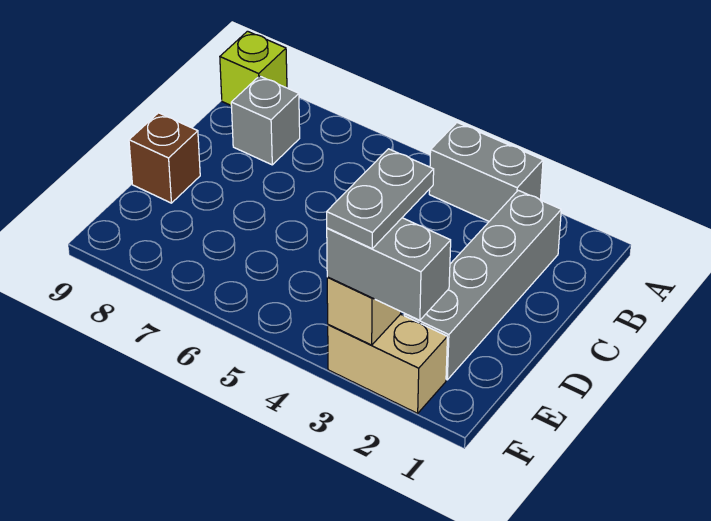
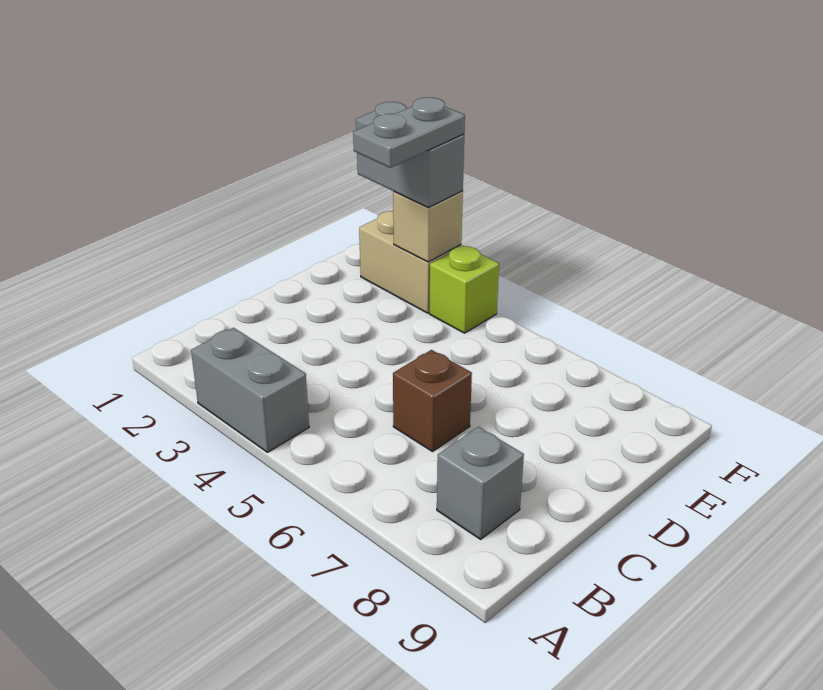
lime brick A9 level 1 -> lime brick F4 level 1
grey brick B2:E2 level 1 -> none
brown brick D9 level 1 -> brown brick C6 level 1

